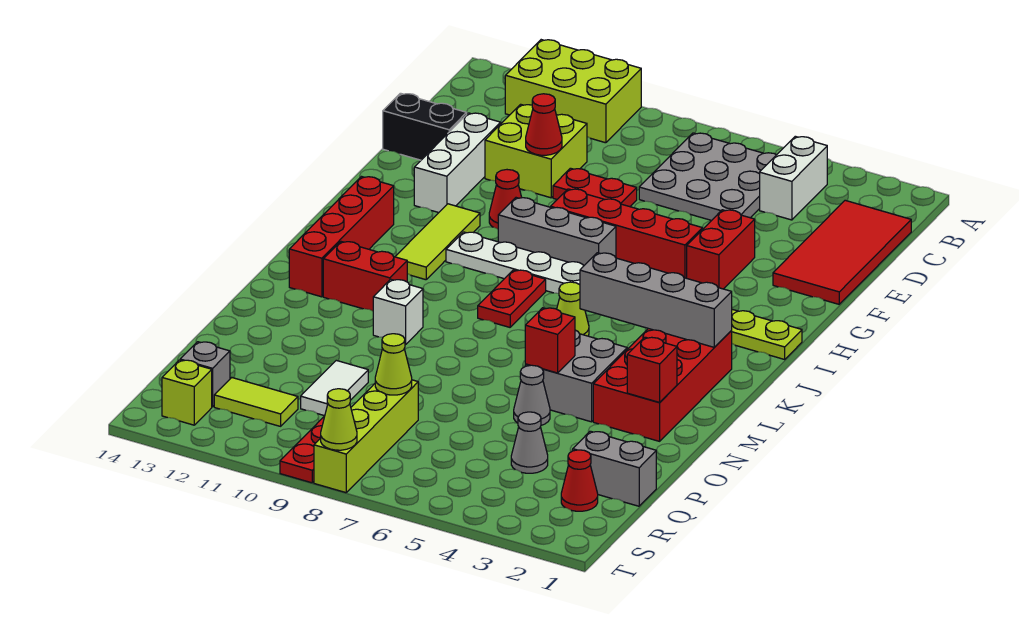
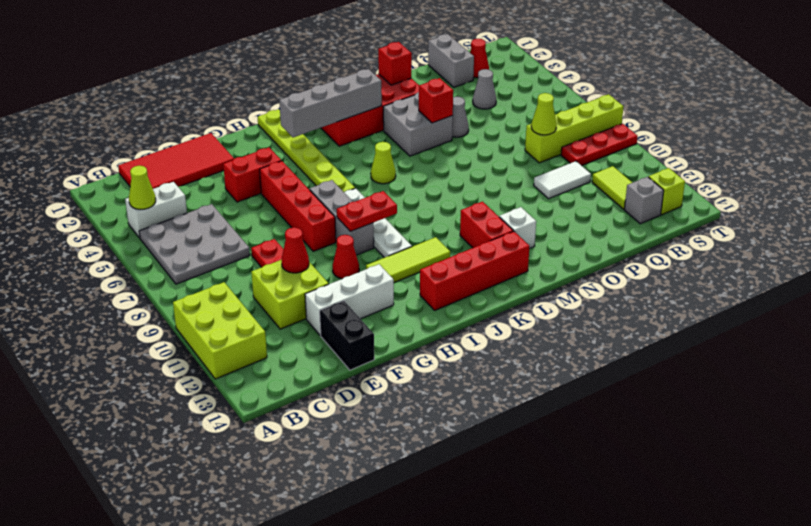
red plate J8:K8 level 1 -> red plate H9:I9 level 2
grey brick K2:K5 level 2 -> grey brick I3:L3 level 2
white brick M10 level 1 -> white brick M12 level 1
lime cone T8 level 2 -> lime cone B4 level 2

